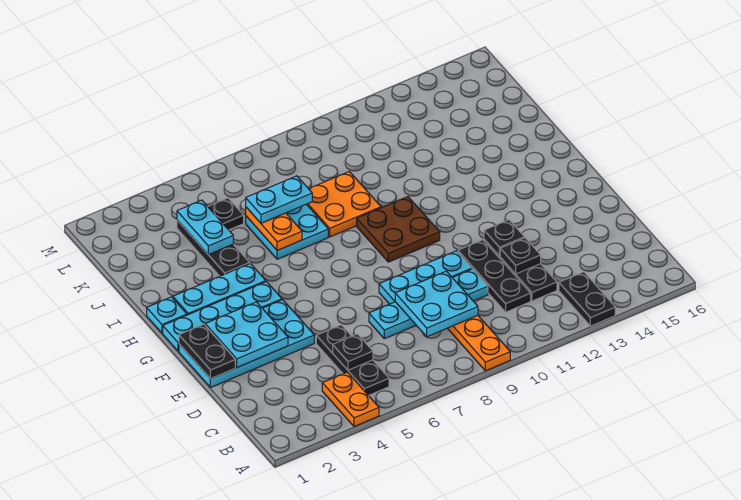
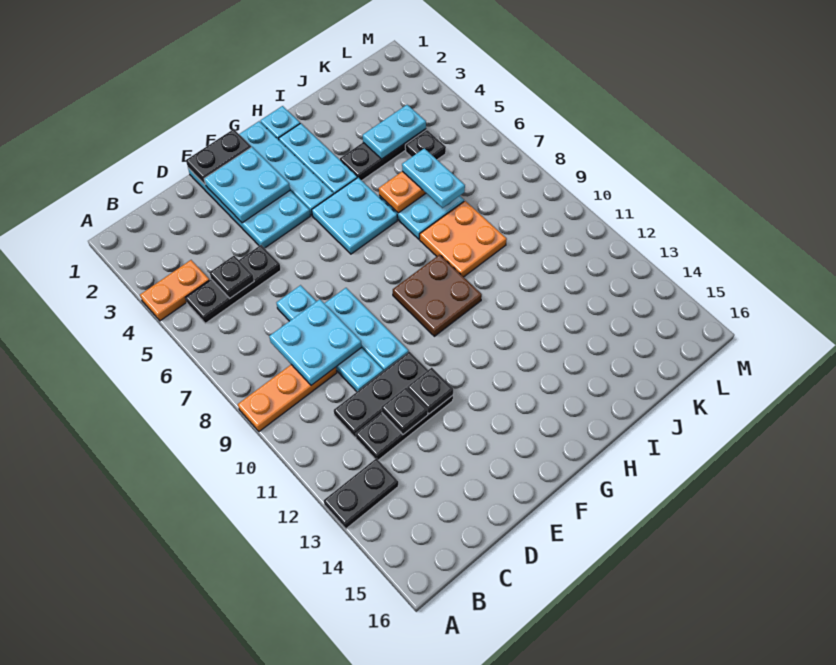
none -> cyan plate G5:H6 level 1

